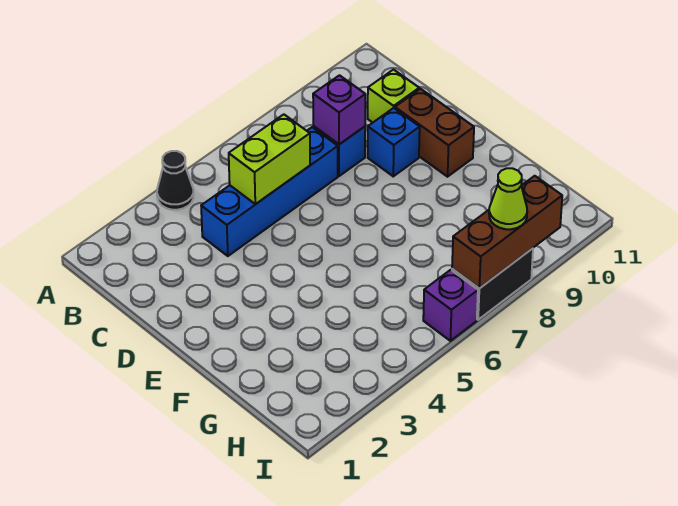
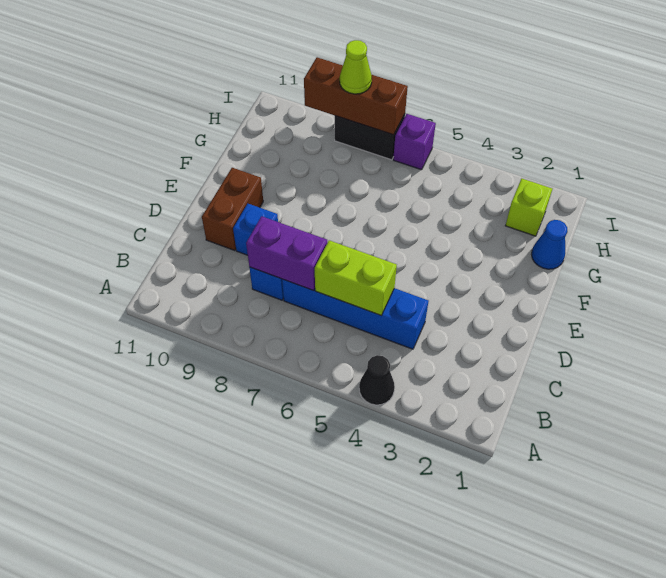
purple brick C8 level 2 -> purple brick C7:C8 level 2
lime brick C10 level 1 -> lime brick H2 level 1
none -> blue cone G1 level 1

